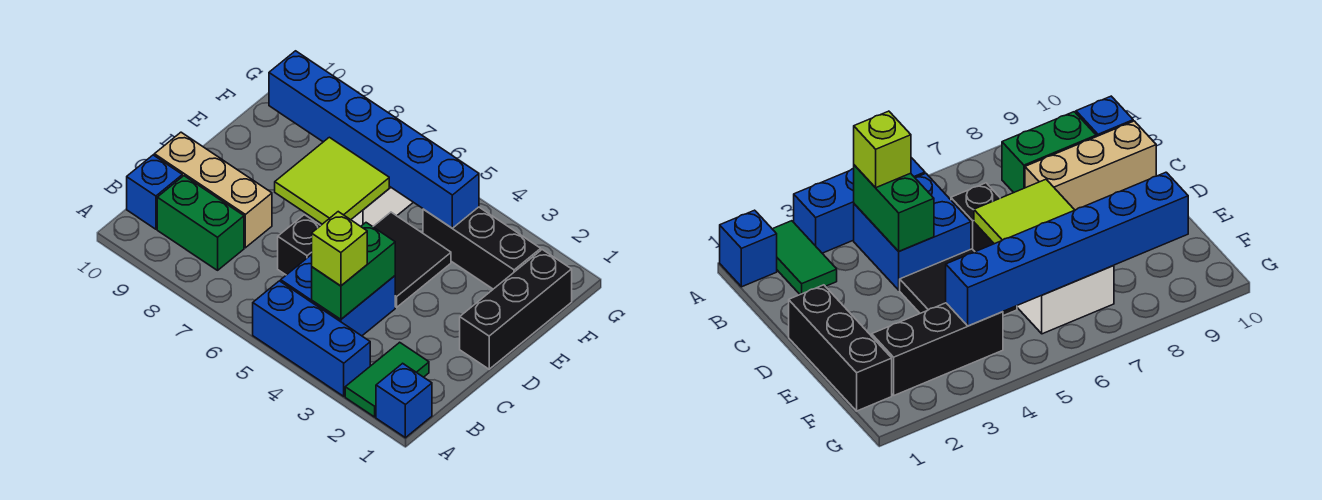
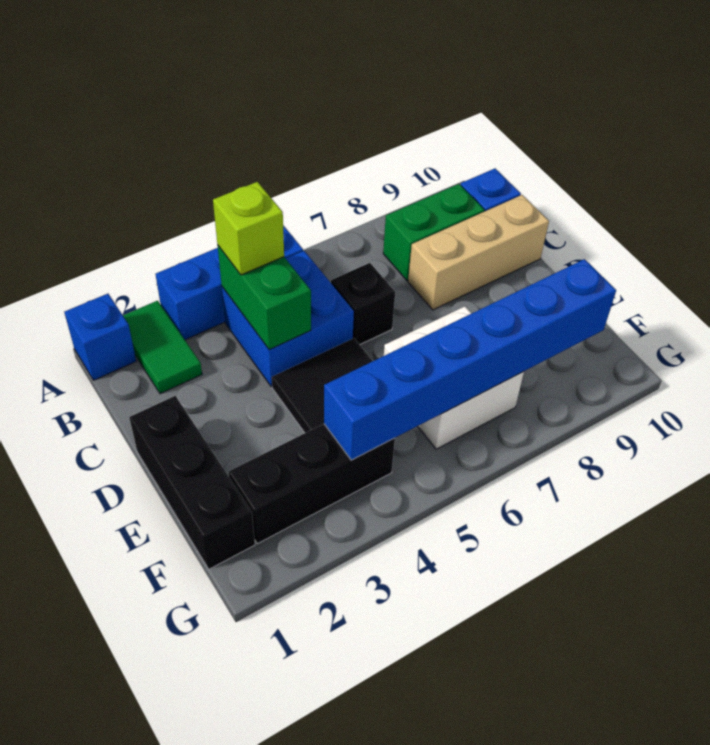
lime tile D6:E7 level 2 -> none

